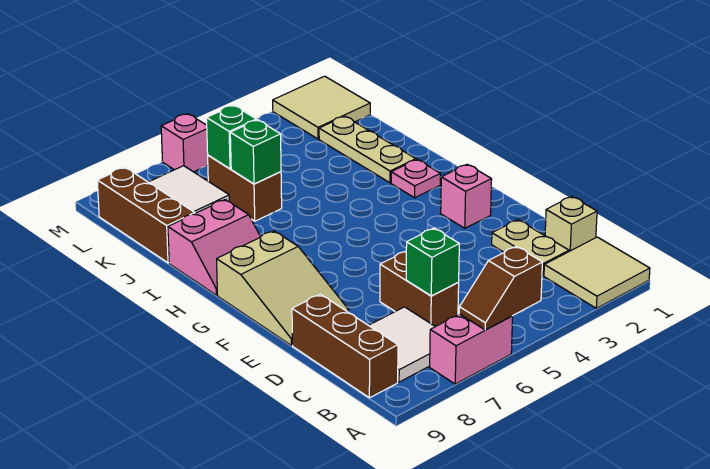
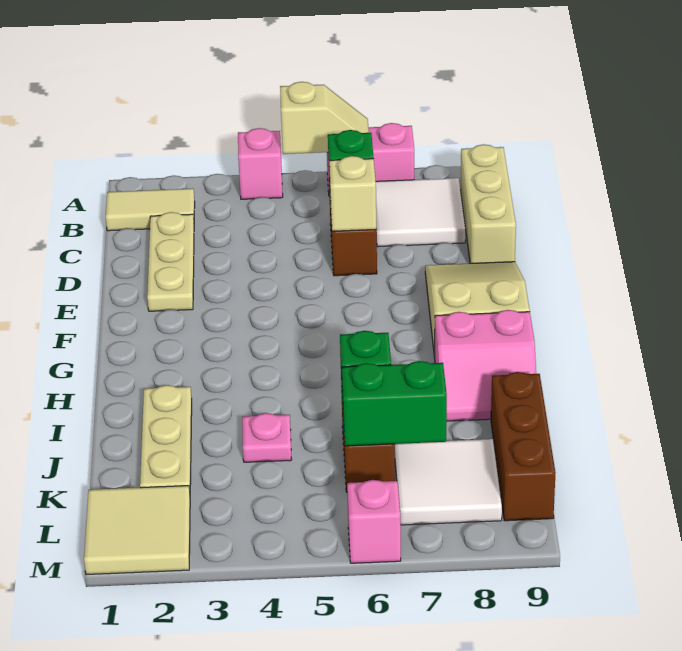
tan tile A1:B2 level 1 -> tan tile B1:B2 level 1
brown slope A5:A6 level 2 top 5 -> tan slope A5:A6 level 2 top 5
brown brick B9:D9 level 1 -> tan brick B9:D9 level 1
tan brick C1 level 1 -> tan brick D6 level 2
tan plate C2:D2 level 1 -> tan plate C2:E2 level 1
pink brick F2 level 1 -> pink brick A4 level 1
pink plate H2 level 1 -> pink plate J4 level 1
pink slope H8:I9 level 1 top I -> pink slope H8:I9 level 1 top H
green brick K6 level 2 -> green brick K6:K7 level 2

